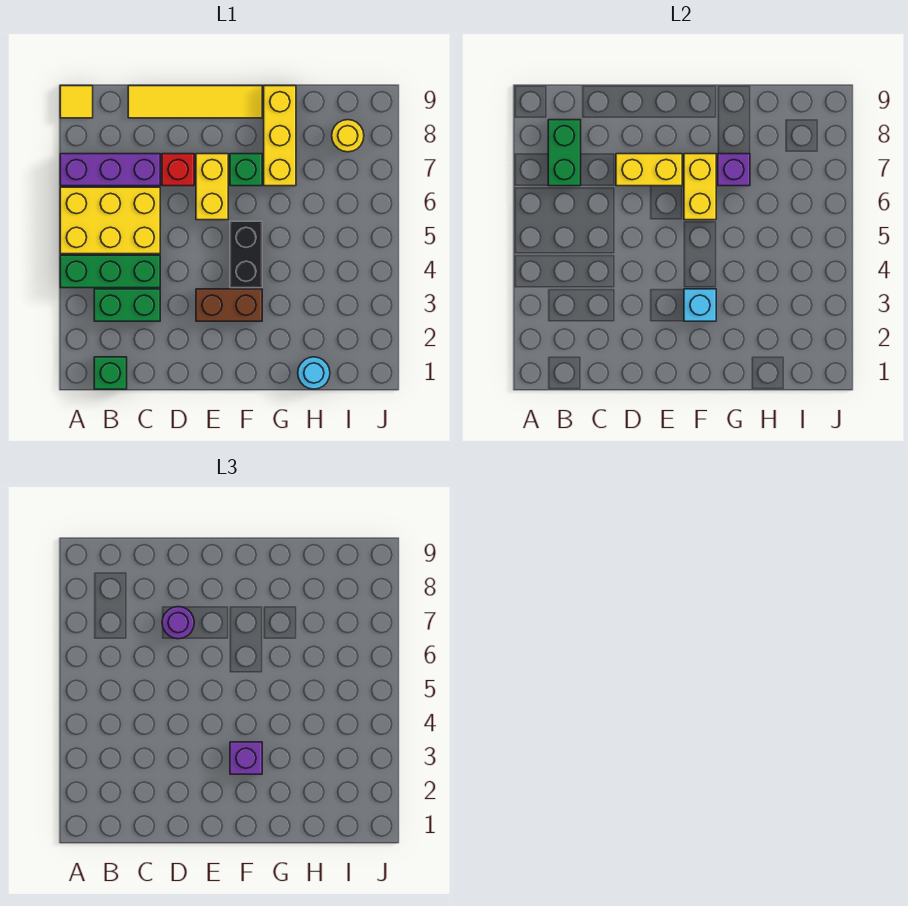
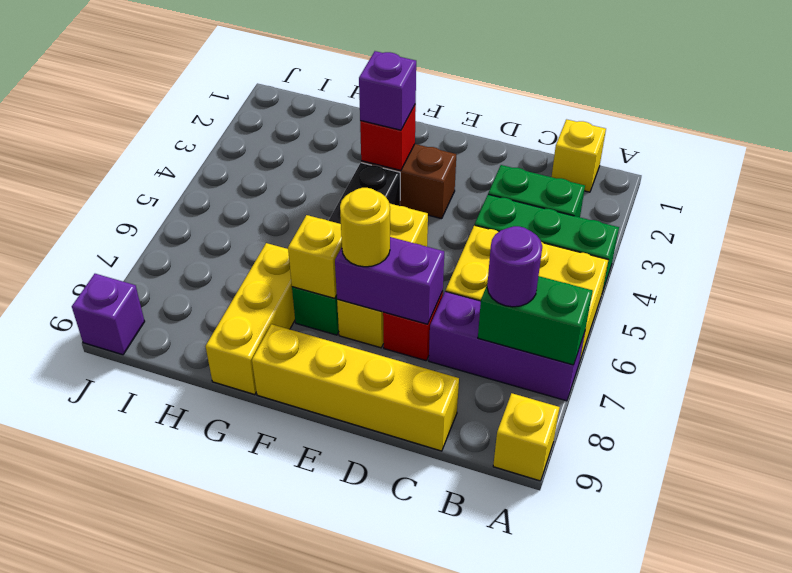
yellow tile A9 level 1 -> yellow brick A9 level 1
green brick B1 level 1 -> yellow brick B1 level 1
green brick B7:B8 level 2 -> green brick A7:B7 level 2
yellow tile C9:F9 level 1 -> yellow brick C9:F9 level 1
yellow brick D7:E7 level 2 -> purple brick D7:E7 level 2
purple round brick D7 level 3 -> purple round brick B7 level 3
yellow brick E6:E7 level 1 -> yellow brick E5:E7 level 1
cyan brick F3 level 2 -> red brick F3 level 2
yellow brick F6:F7 level 2 -> yellow brick F7 level 2
purple brick G7 level 2 -> purple brick J9 level 1
cyan round brick H1 level 1 -> none
yellow round brick I8 level 1 -> yellow round brick E7 level 3

